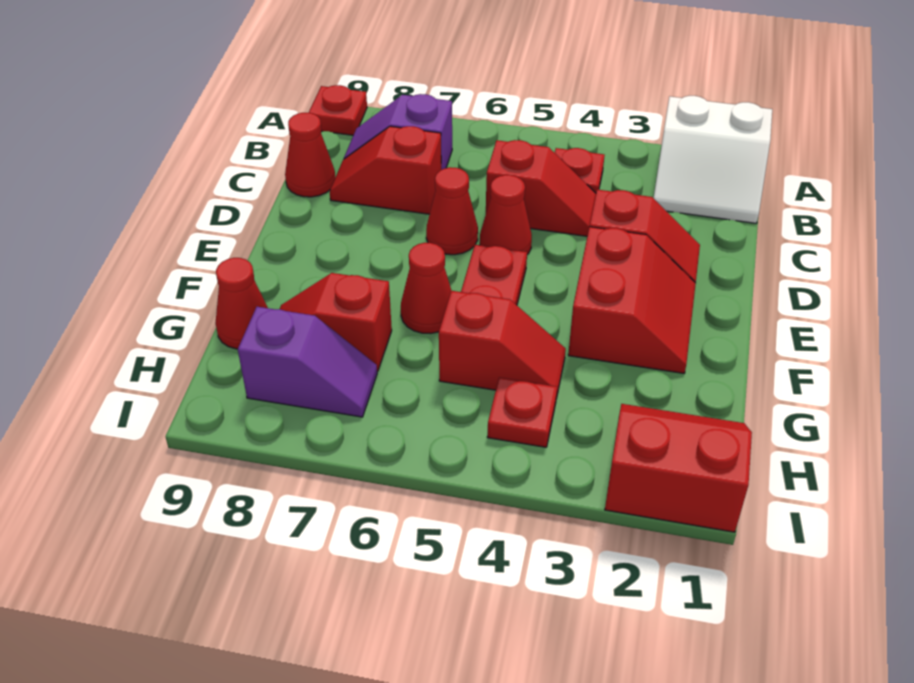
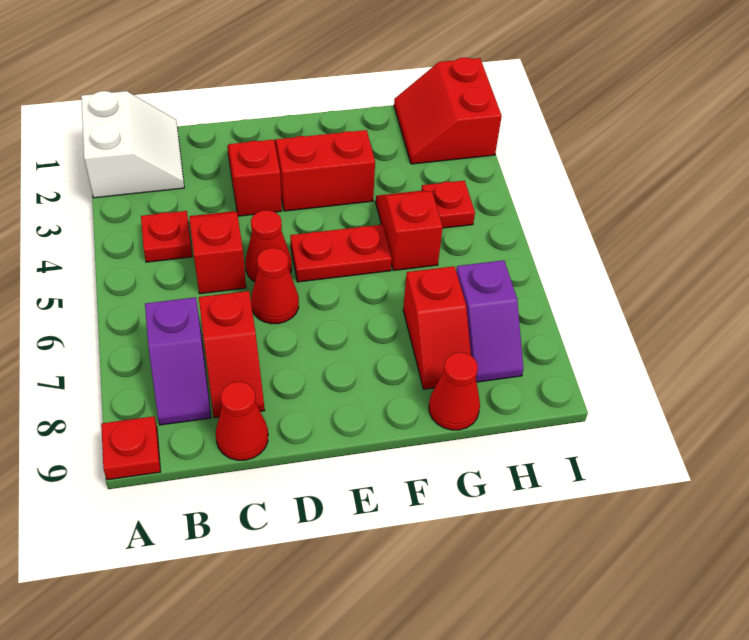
red cone F6 level 1 -> none
purple slope H7:H8 level 1 top 8 -> purple slope H7:H8 level 1 top 7

